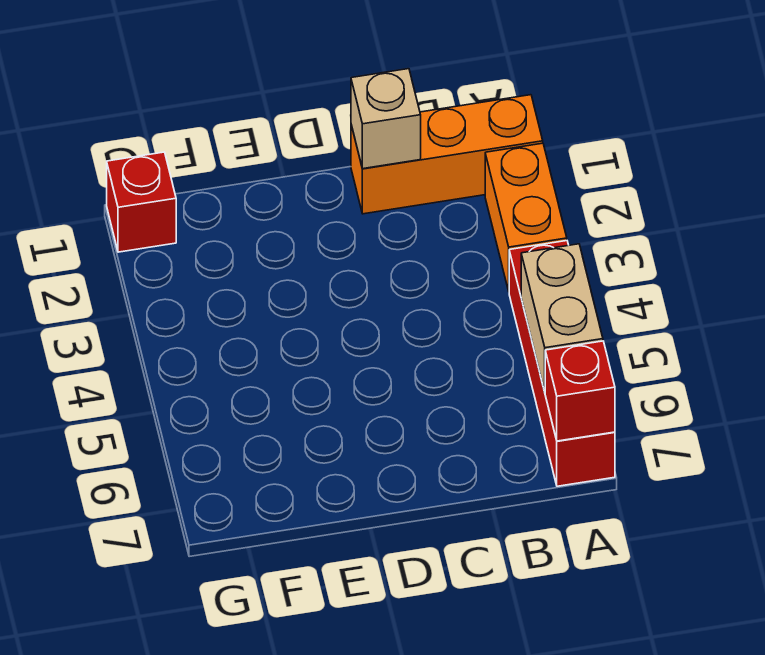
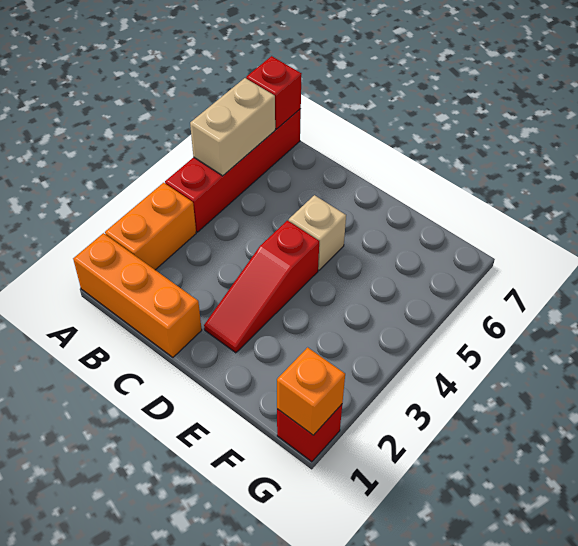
tan brick C1 level 2 -> tan brick D5 level 1
none -> red slope D2:D4 level 1 top 4
none -> orange brick G1 level 2

